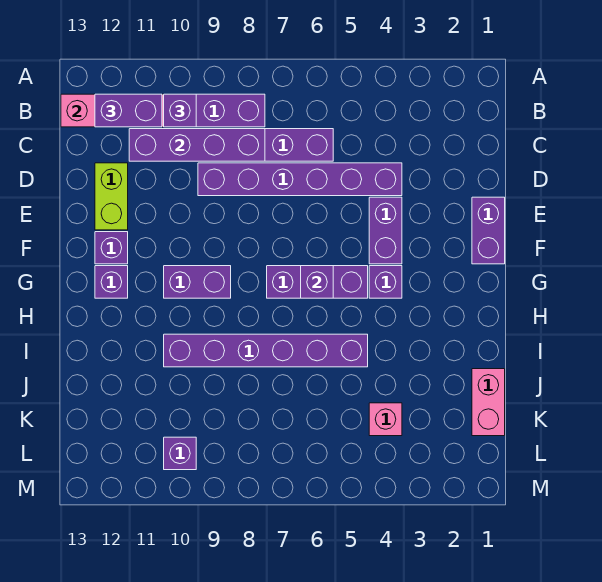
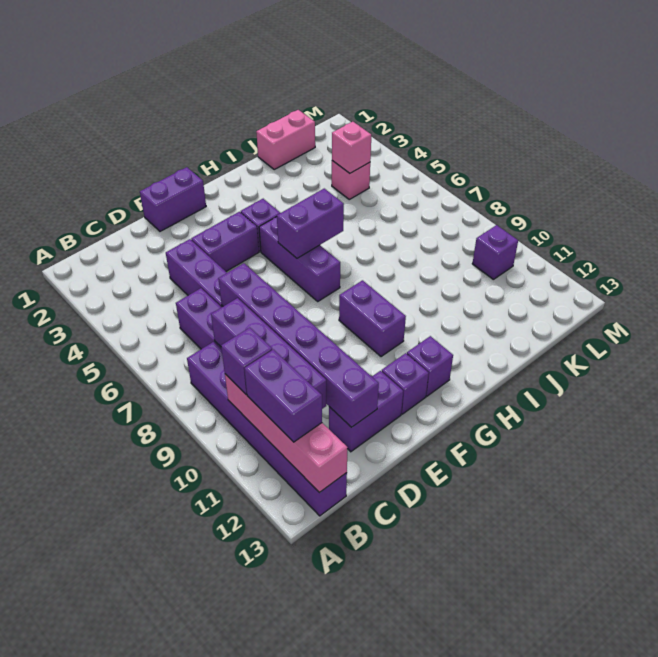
lime brick D12:E12 level 1 -> purple brick D12:E12 level 1
purple brick G6 level 2 -> purple brick G6:H6 level 2
purple brick I5:I10 level 1 -> purple brick D7:D12 level 2
none -> pink brick K4 level 2

